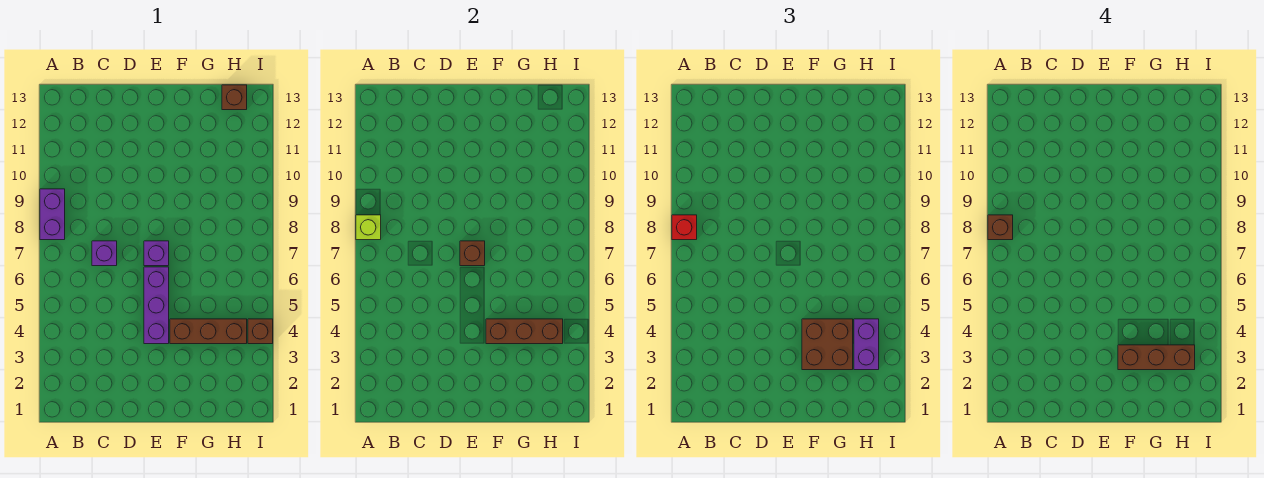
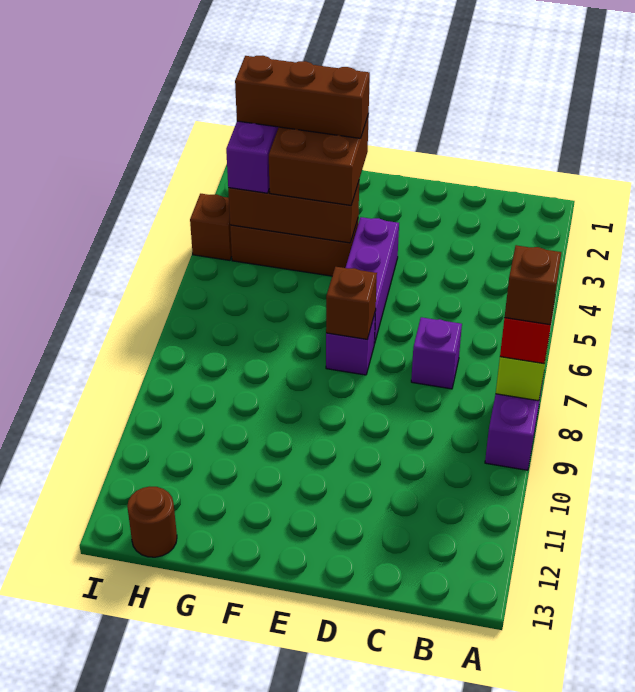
brown brick H13 level 1 -> brown round brick H13 level 1

